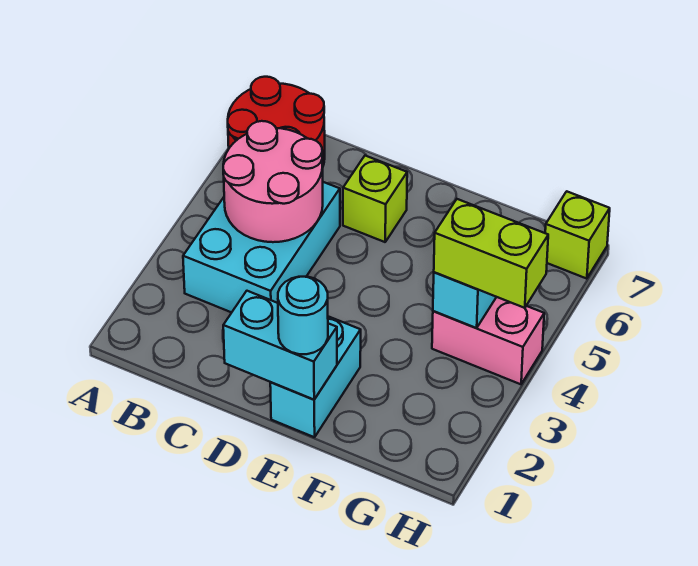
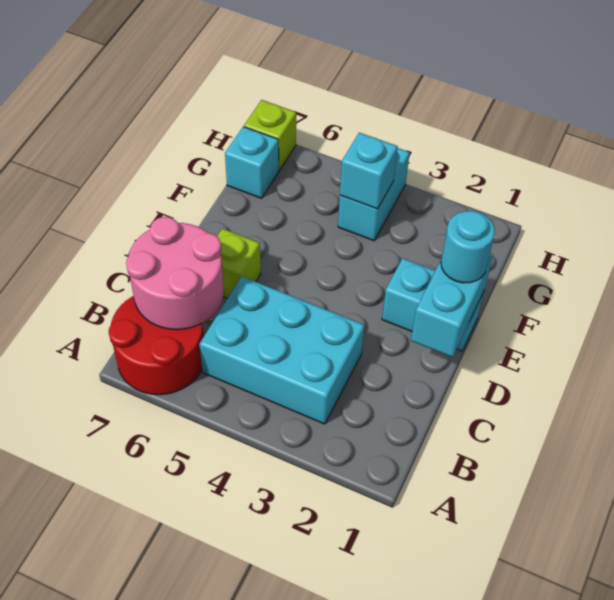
pink round brick B4:C5 level 2 -> pink round brick B6:C7 level 2
pink brick G4:H4 level 1 -> cyan brick G4:H4 level 1
lime brick G4:H4 level 3 -> none
none -> cyan brick G7 level 1

